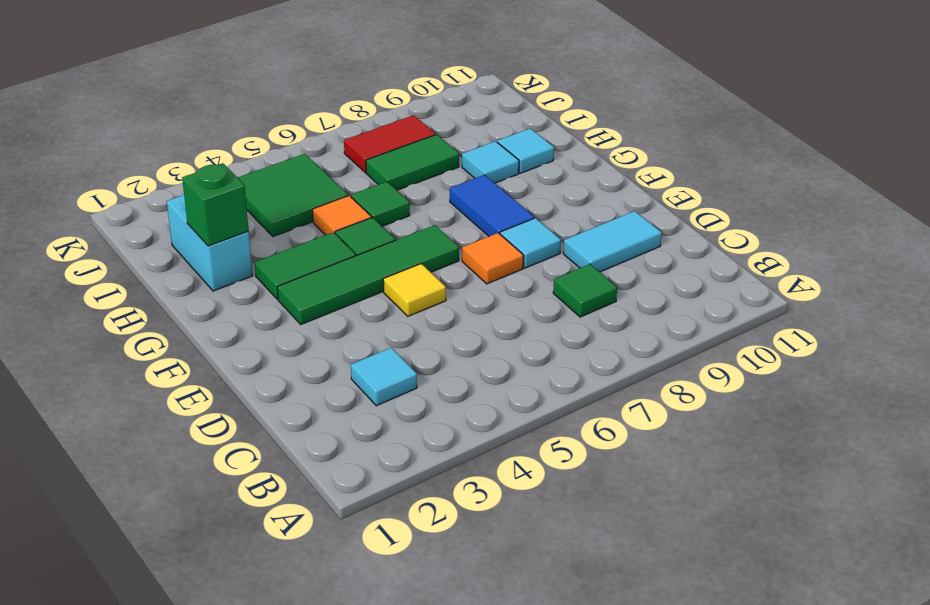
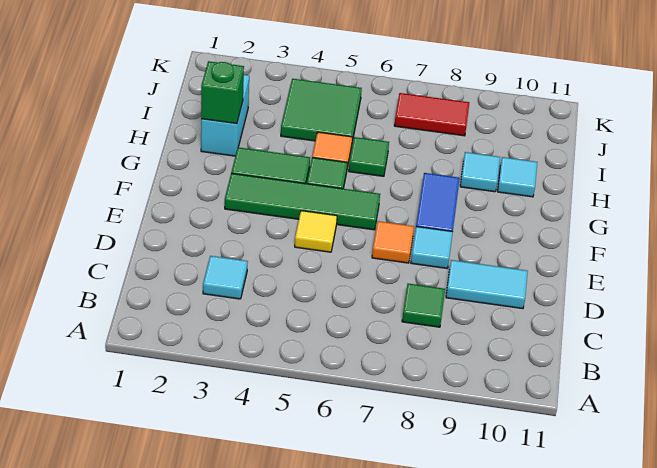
green tile I7:I8 level 1 -> none

